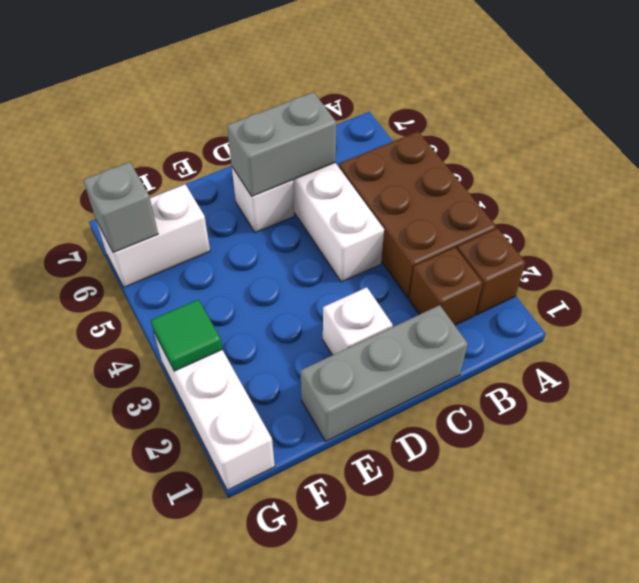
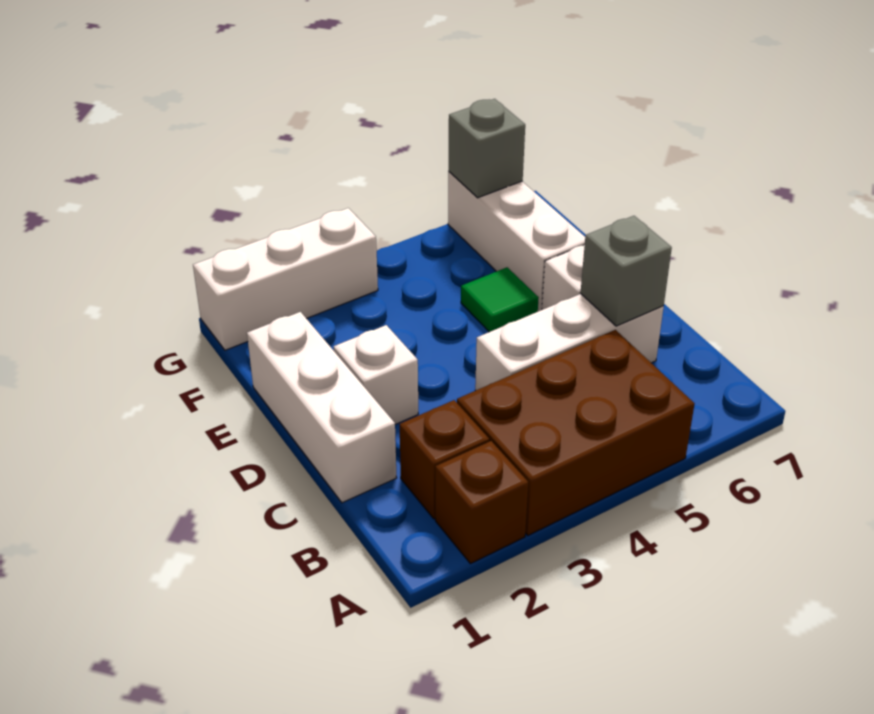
grey brick C1:E1 level 1 -> white brick C1:E1 level 1
grey brick C6:D6 level 2 -> grey brick C6 level 2
white brick F6:G6 level 1 -> white brick E6:G6 level 1
green tile G3 level 2 -> green tile E5 level 1

